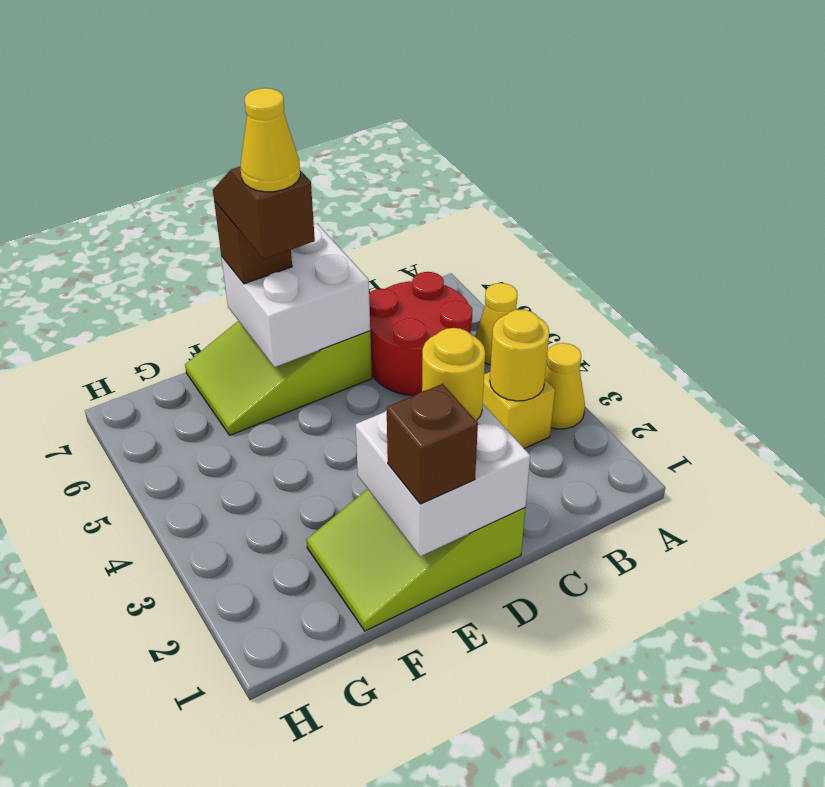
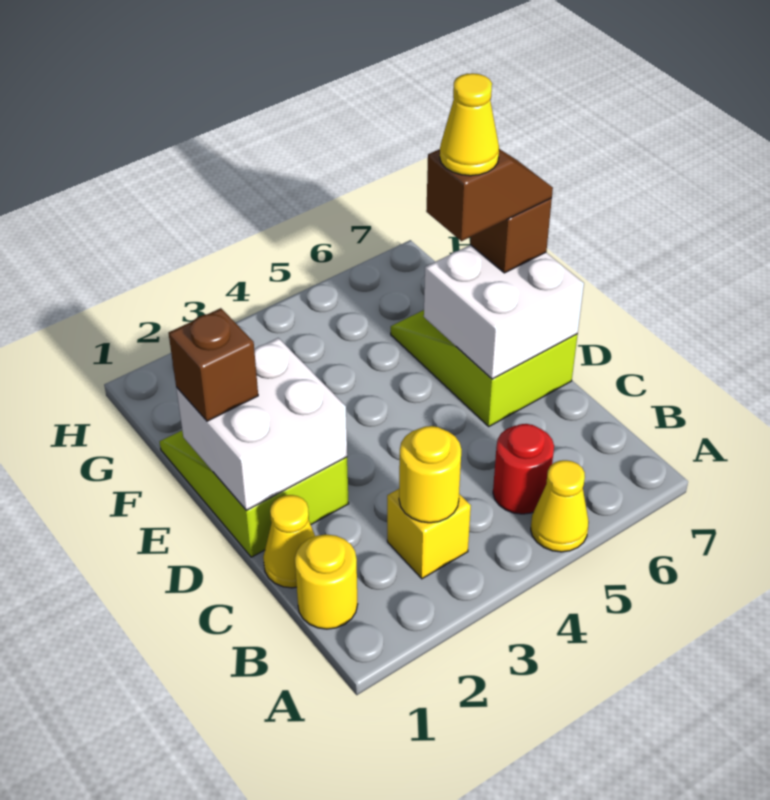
yellow cone A3 level 1 -> yellow cone C1 level 1
red round brick B5:C6 level 1 -> red round brick B5 level 1
yellow round brick D2 level 3 -> yellow round brick B1 level 1

